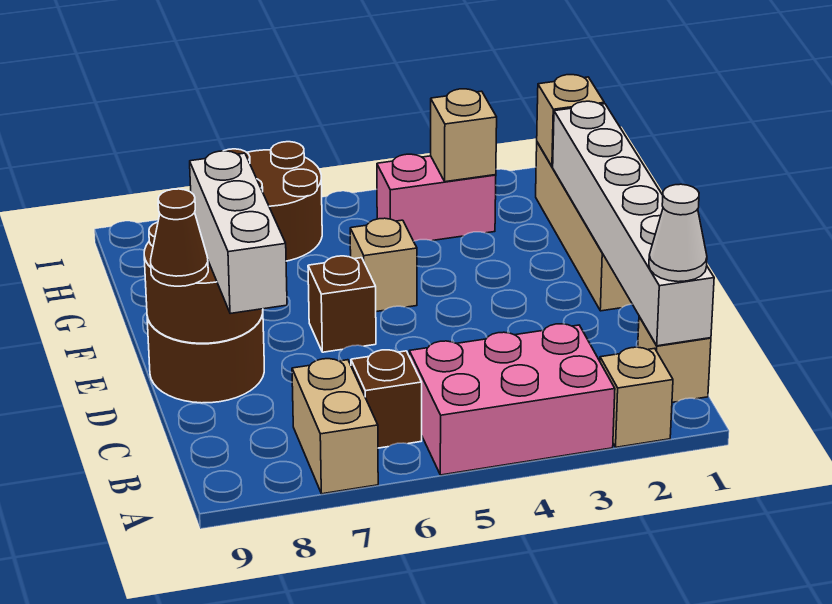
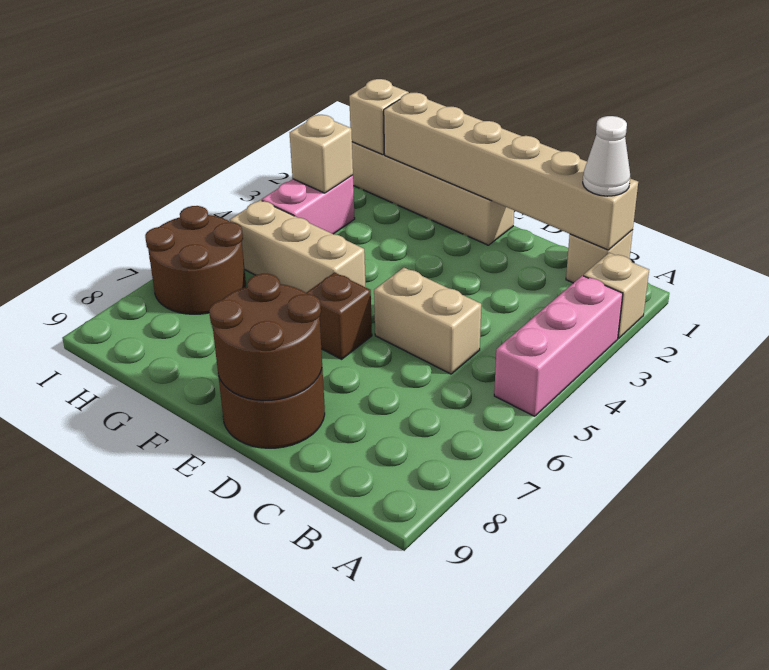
pink brick A3:B5 level 1 -> pink brick A3:A5 level 1
tan brick A7:B7 level 1 -> tan brick C5:D5 level 1
white brick B1:G1 level 2 -> tan brick B1:G1 level 2
brown brick B6 level 1 -> none
white brick C8:E8 level 3 -> none
brown cone D9 level 3 -> none
tan brick F5 level 1 -> tan brick F5:H5 level 1

